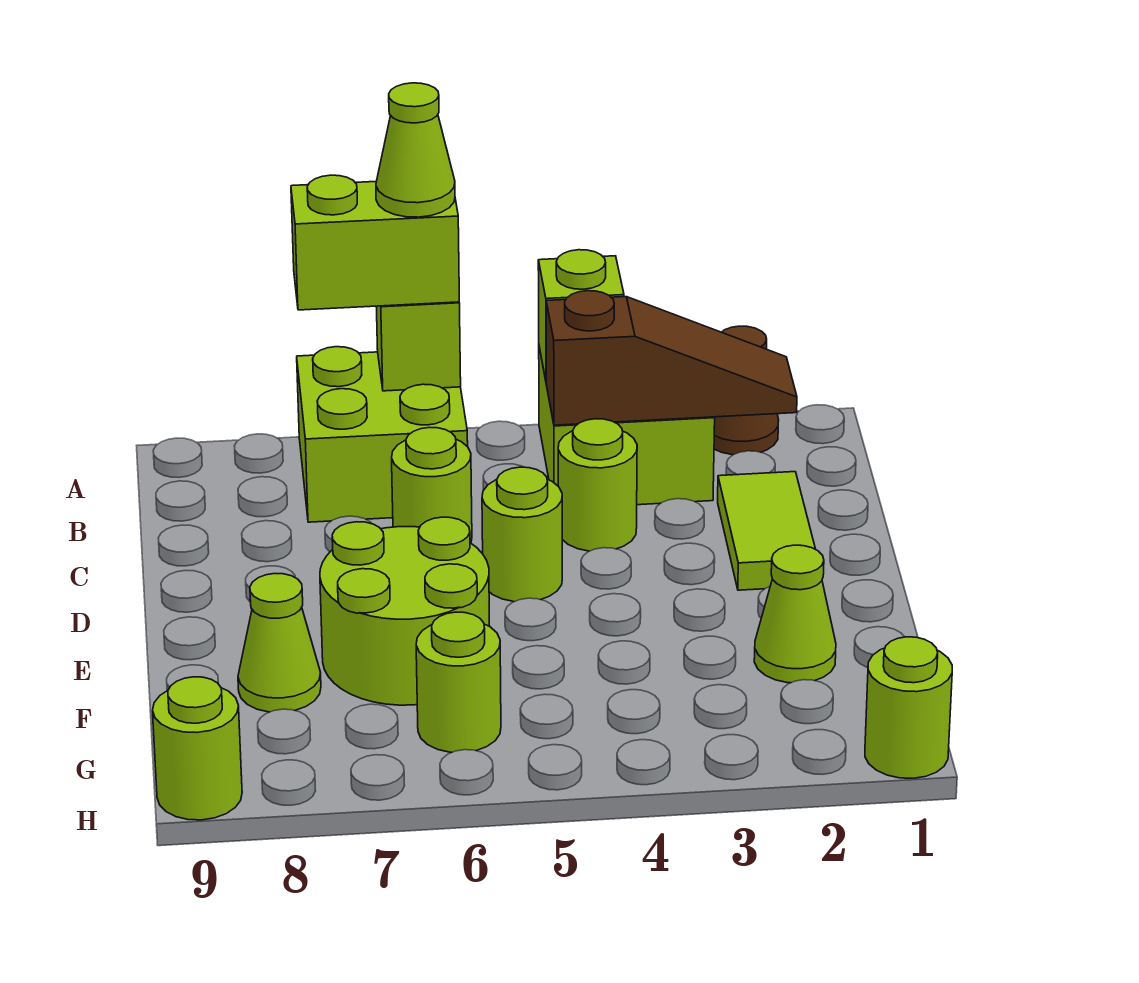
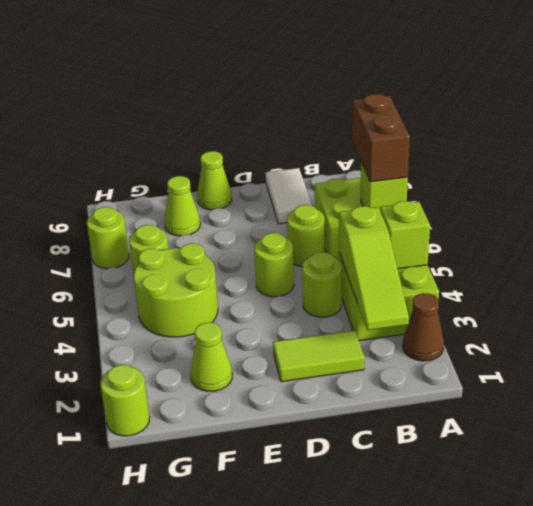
lime brick A6:A7 level 3 -> brown brick A6:A7 level 3
lime cone A6 level 4 -> lime cone E9 level 1
brown slope B2:B4 level 2 top 4 -> lime slope B2:B4 level 2 top 4
none -> white tile C8:C9 level 1
lime round brick E6:F7 level 1 -> lime round brick F4:G5 level 1
lime round brick H9 level 1 -> lime round brick H7 level 1

